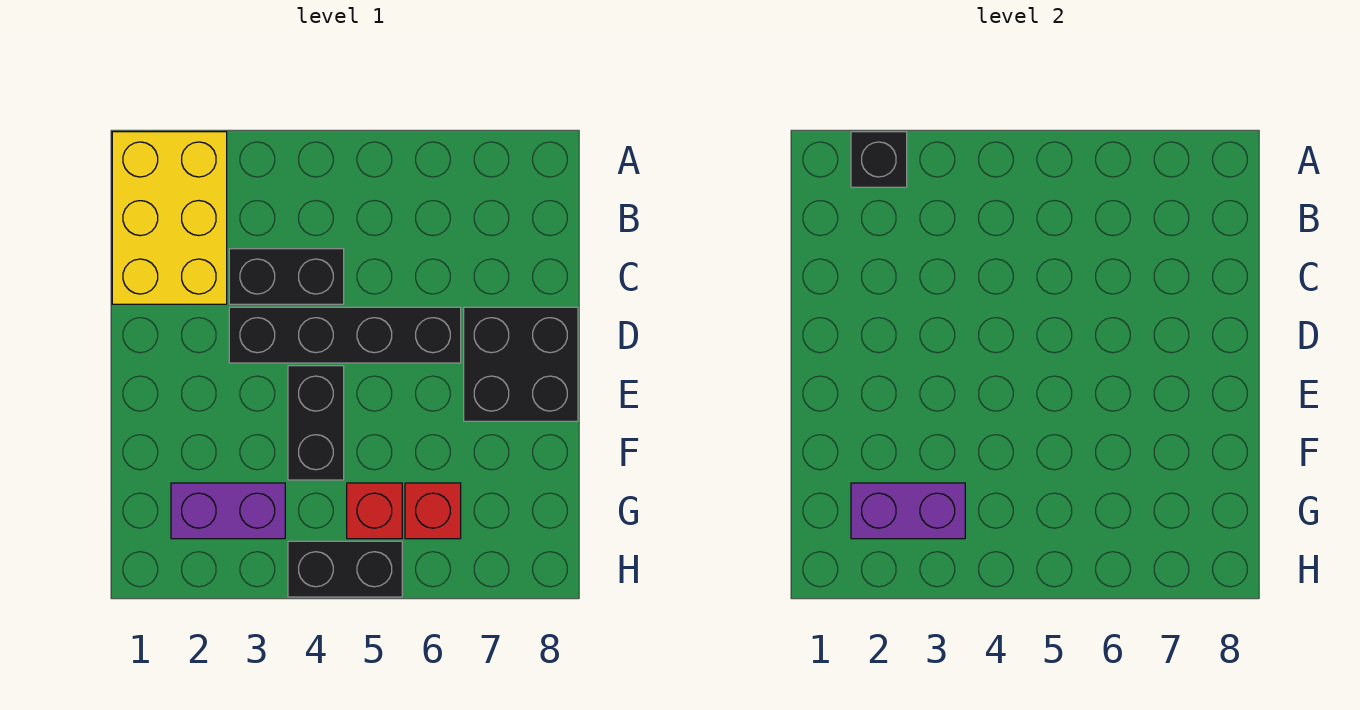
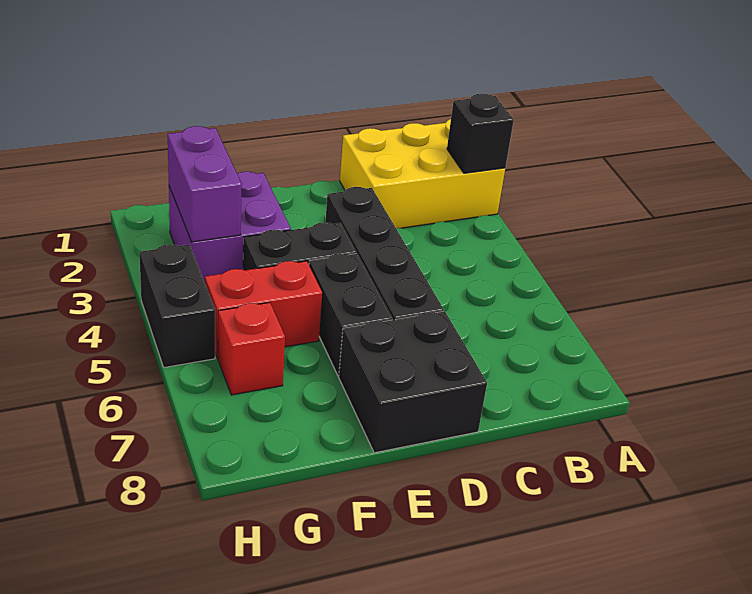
black brick C3:C4 level 1 -> black brick E5:E6 level 1
purple brick G2:G3 level 1 -> purple brick F2:G3 level 1
red brick G5 level 1 -> red brick F5:G5 level 1

